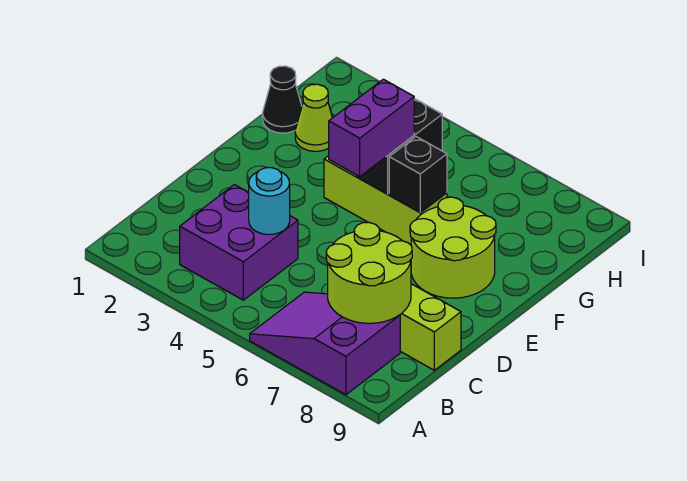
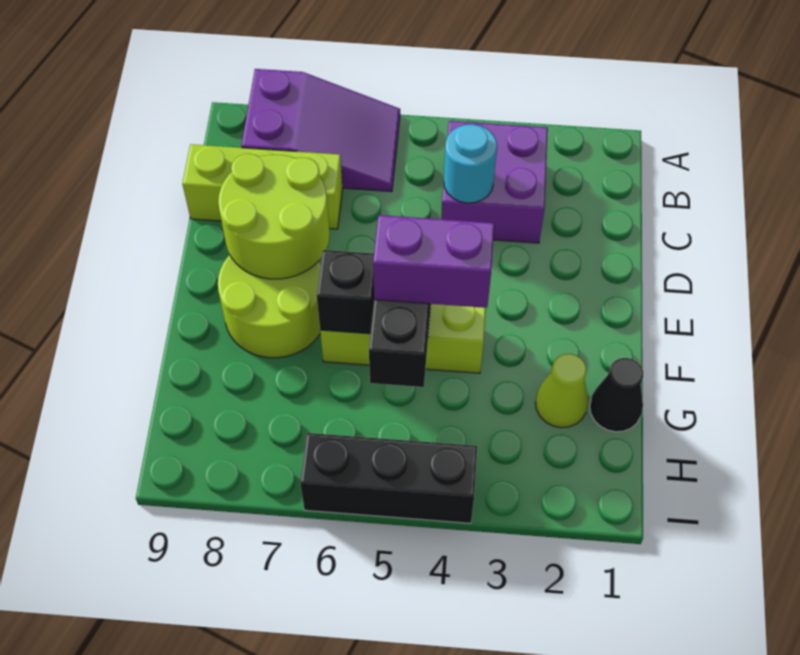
lime round brick B7:C8 level 2 -> lime round brick D7:E8 level 2
purple brick E5:F5 level 3 -> purple brick F4:F5 level 3
none -> black brick I4:I6 level 1

